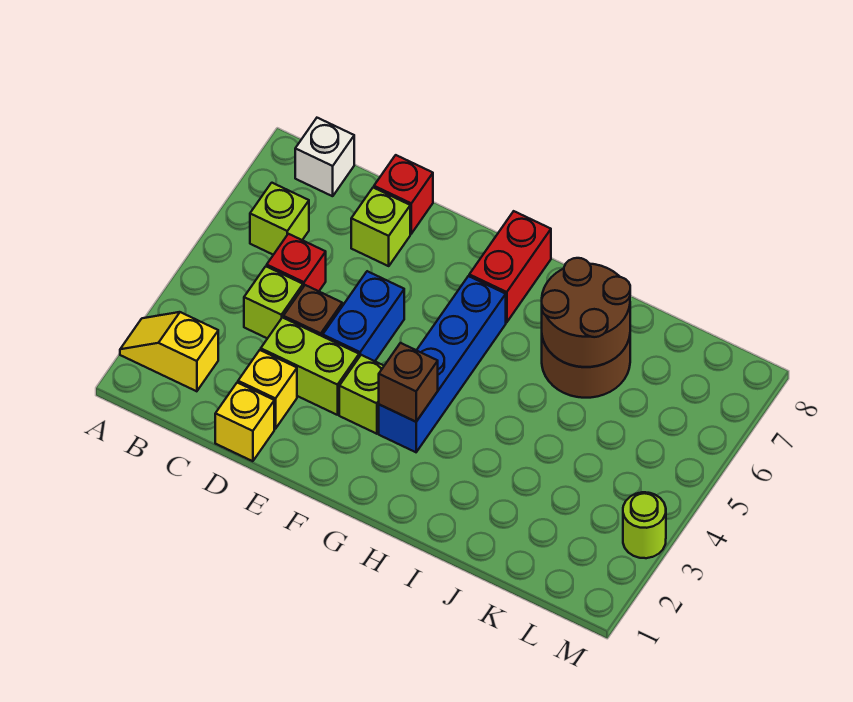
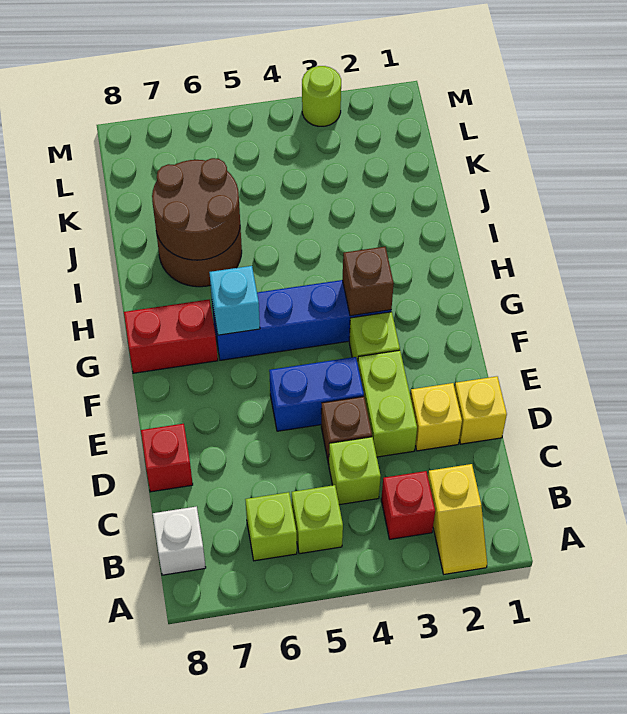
red brick C5 level 1 -> red brick B3 level 1
lime brick D7 level 1 -> lime brick B5 level 1
none -> cyan brick G6 level 2

